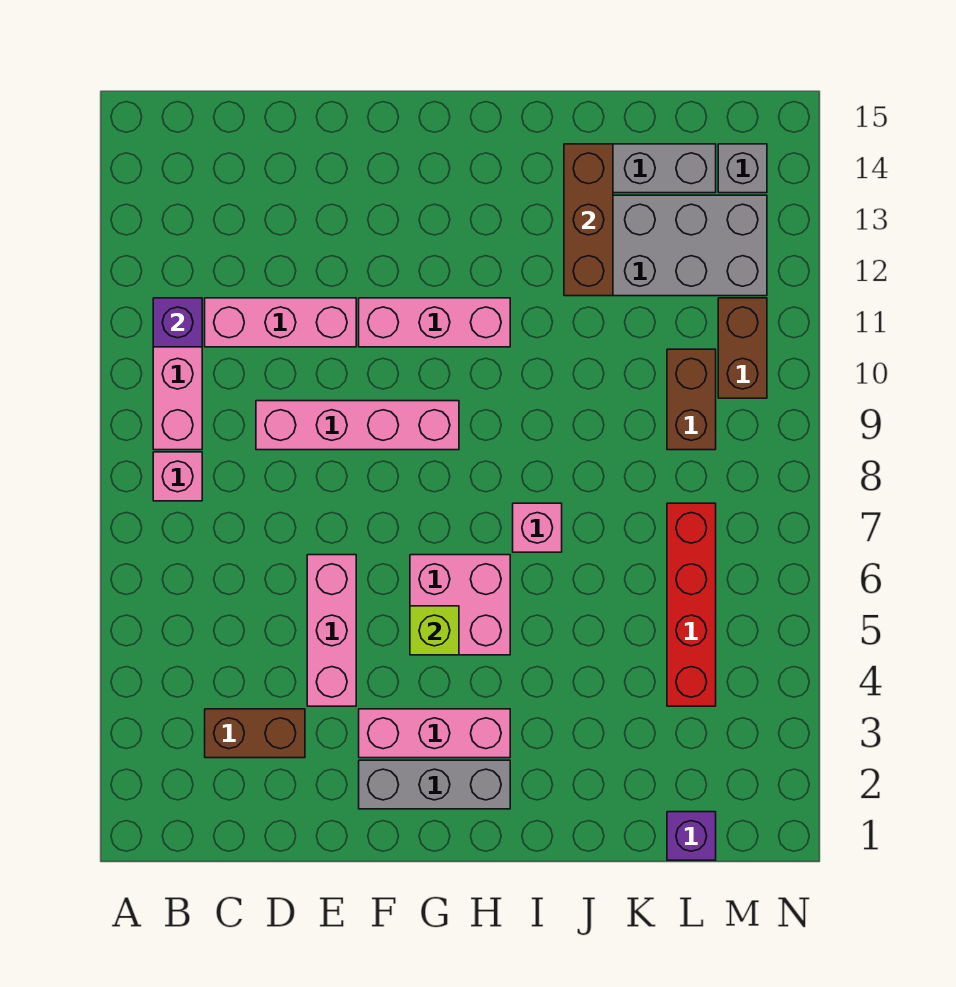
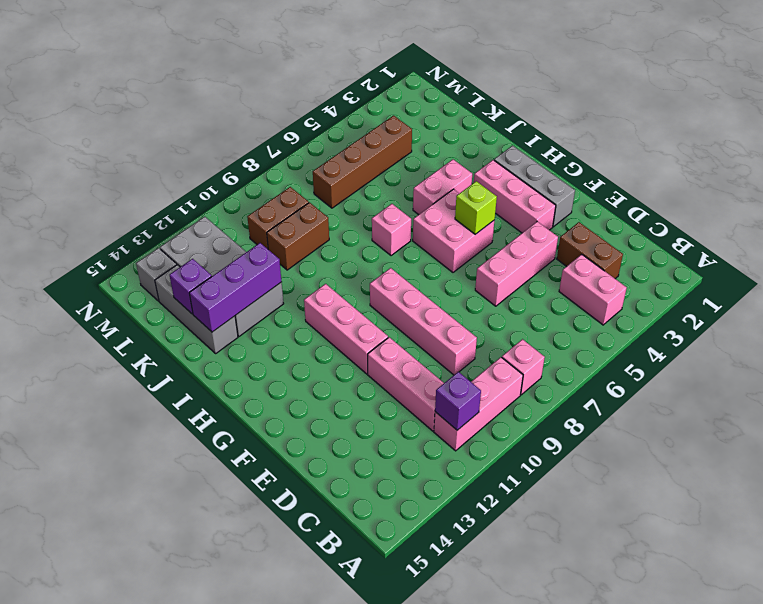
none -> pink brick B4:C4 level 1
none -> pink brick I4:I5 level 1
brown brick J12:J14 level 2 -> purple brick J12:J14 level 2
purple brick L1 level 1 -> purple brick K14 level 2
red brick L4:L7 level 1 -> brown brick L4:L7 level 1
brown brick M10:M11 level 1 -> brown brick K9:K10 level 1

